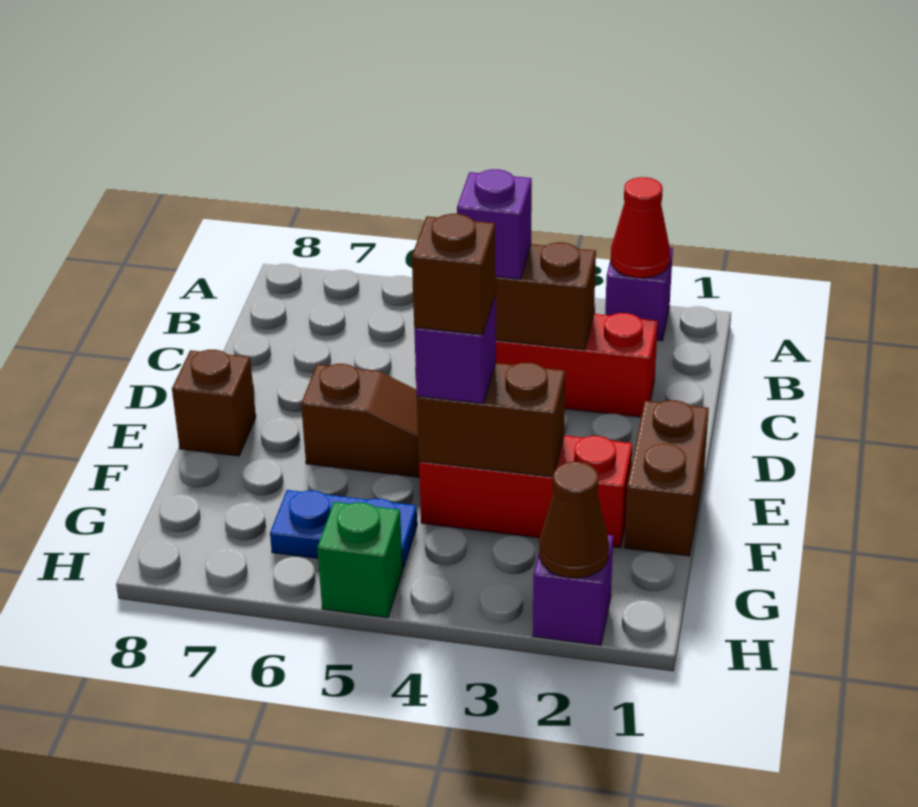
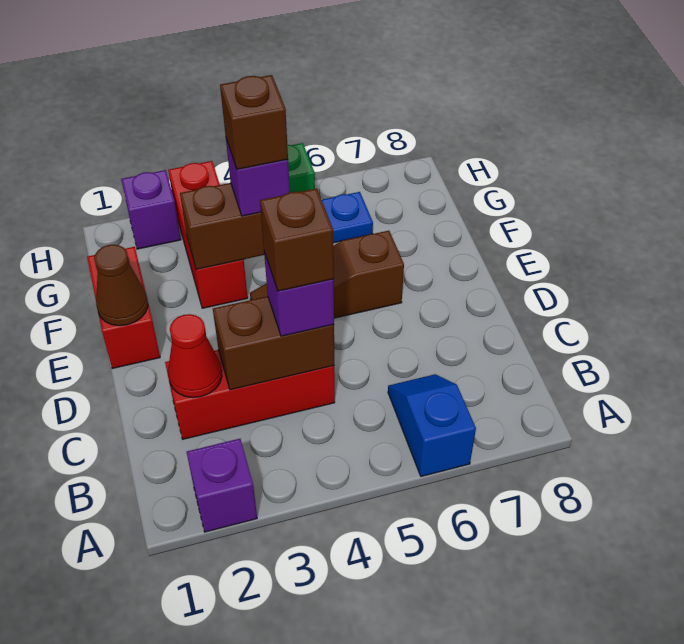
red cone A2 level 2 -> red cone C2 level 2
none -> blue slope A6:B6 level 1 top A
brown brick E1:F1 level 1 -> red brick E1:F1 level 1
brown brick E8 level 1 -> brown brick C4 level 4
red brick F2:F4 level 1 -> red brick F3:H3 level 1
brown cone H2 level 2 -> brown cone E1 level 2

